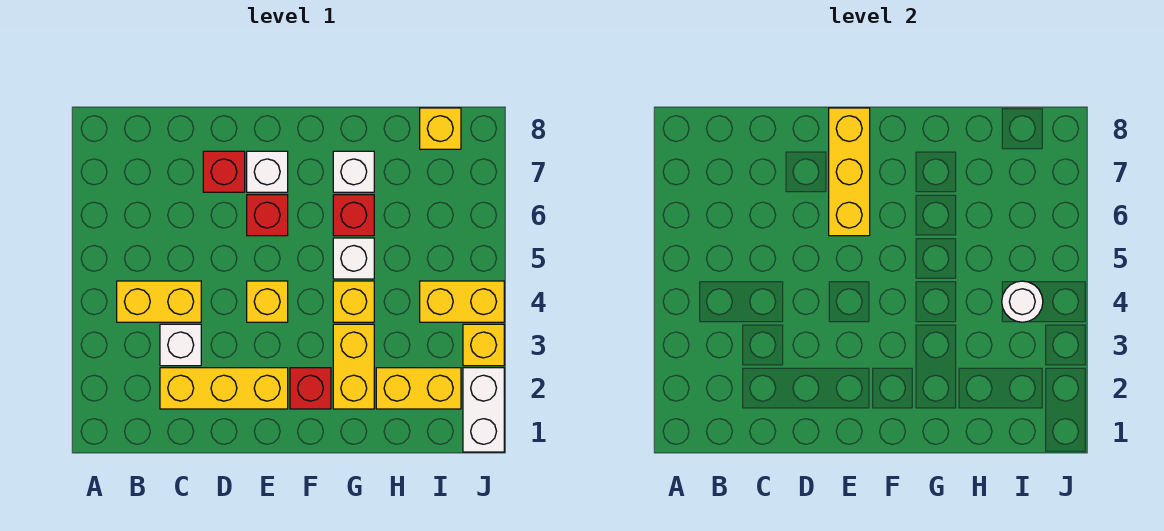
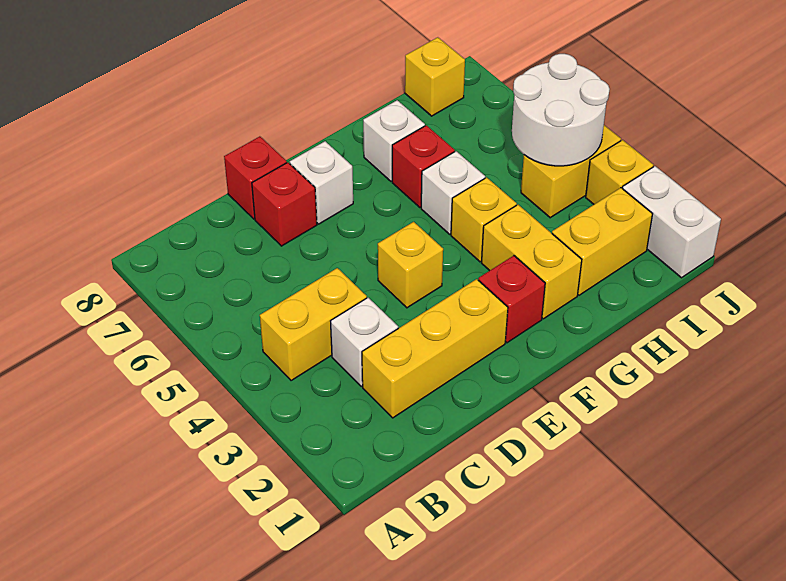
red brick E6 level 1 -> red brick D8 level 1
yellow brick E6:E8 level 2 -> none
white round brick I4 level 2 -> white round brick I4:J5 level 2

